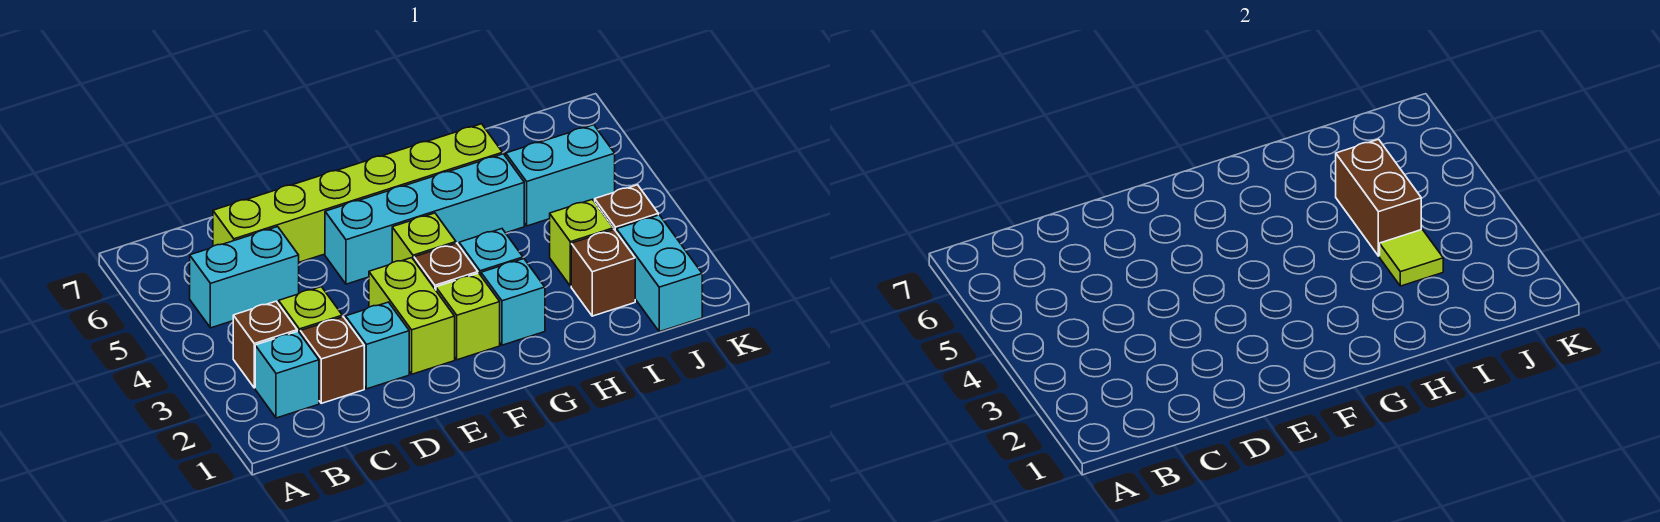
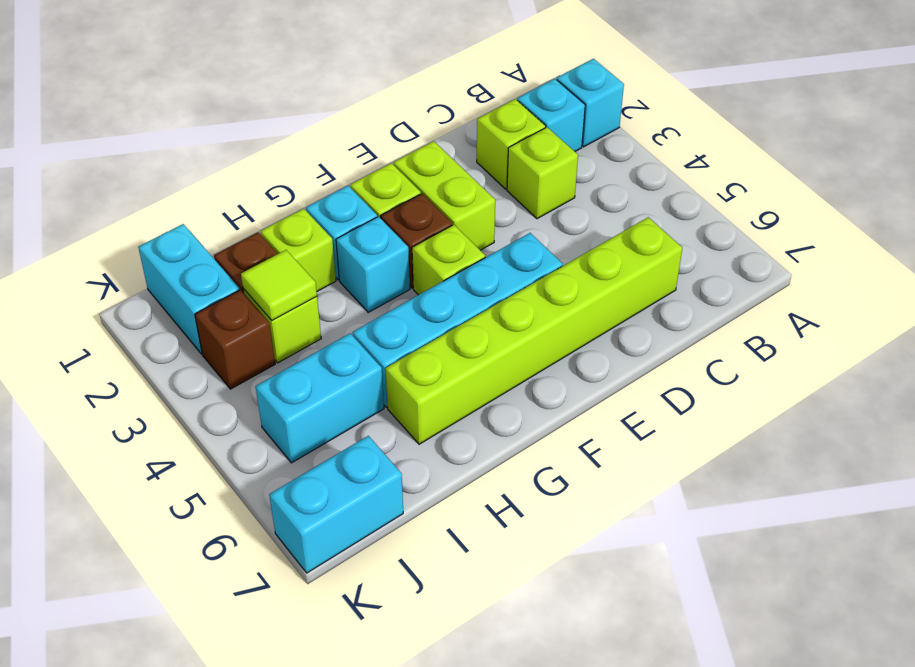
brown brick B3 level 1 -> none
cyan brick B5:C5 level 1 -> cyan brick J7:K7 level 1
brown brick C2 level 1 -> lime brick C2 level 1
cyan brick D2 level 1 -> cyan brick A2 level 1
none -> lime brick H2 level 1
brown brick I4:I5 level 2 -> none

